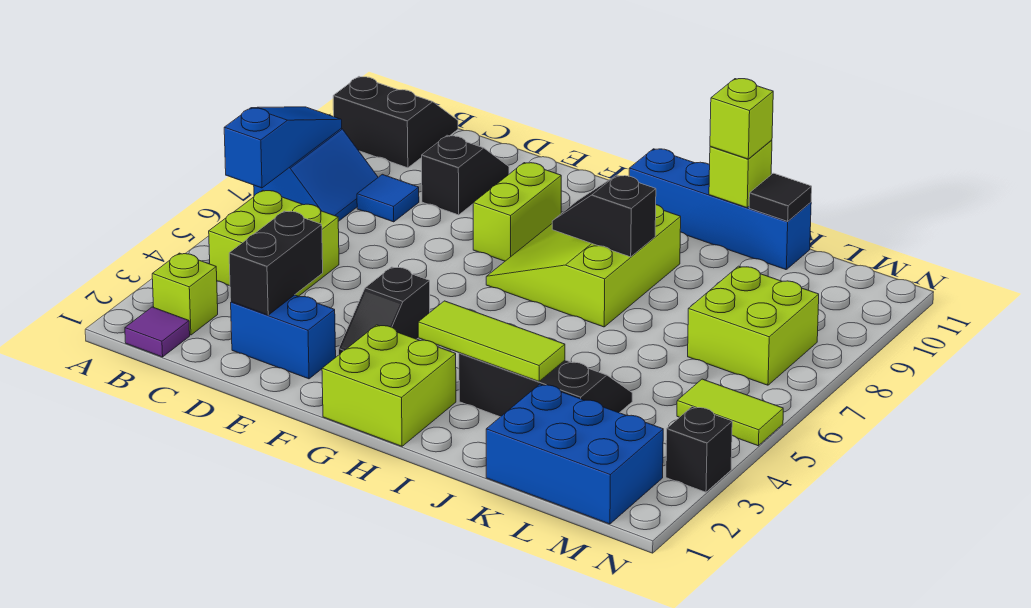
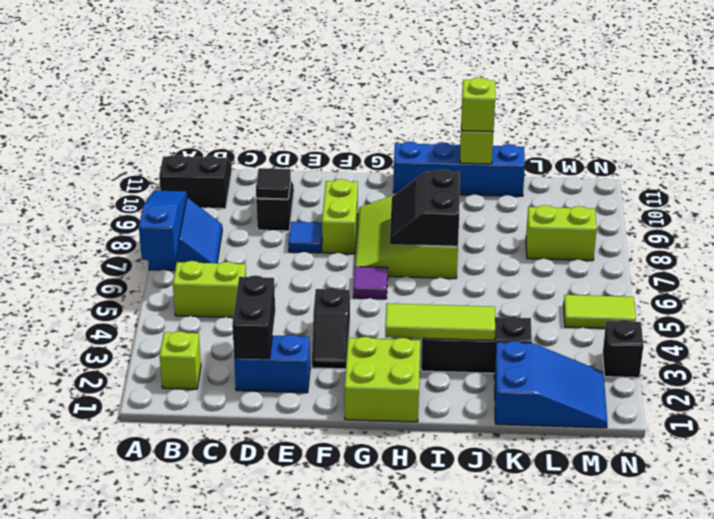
purple tile B1 level 1 -> purple tile G6 level 1
lime brick B4:C5 level 1 -> lime brick B5:C5 level 1
blue tile C8 level 1 -> blue tile E8 level 1
black slope H8:I8 level 2 top I -> black slope H7:I8 level 2 top I
blue brick K1:M2 level 1 -> blue slope K1:M2 level 1 top K
black tile K11 level 2 -> black tile D9 level 2
lime brick L7:M8 level 1 -> lime brick L8:M8 level 1

